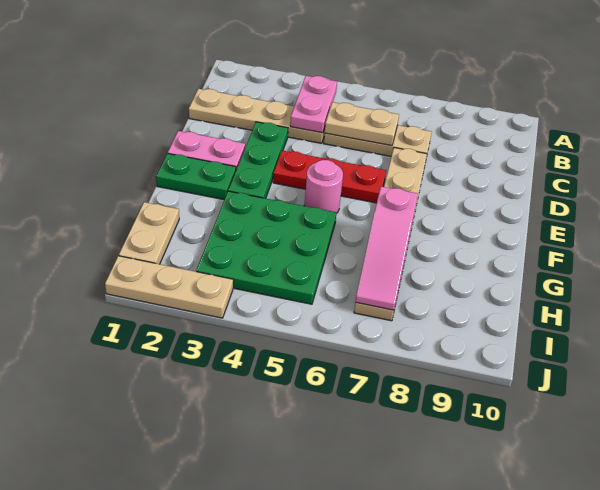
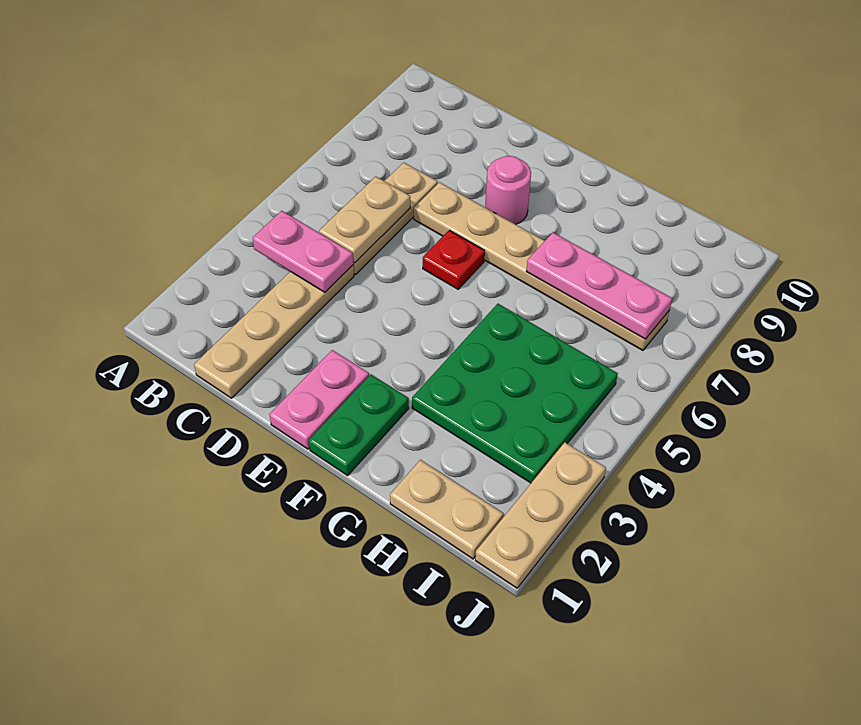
green plate D3:F3 level 1 -> none
red plate E4:E6 level 1 -> red plate E6 level 1
pink round brick F5 level 1 -> pink round brick E8 level 1
pink slope G7:I7 level 2 top G -> pink plate G7:I7 level 2

